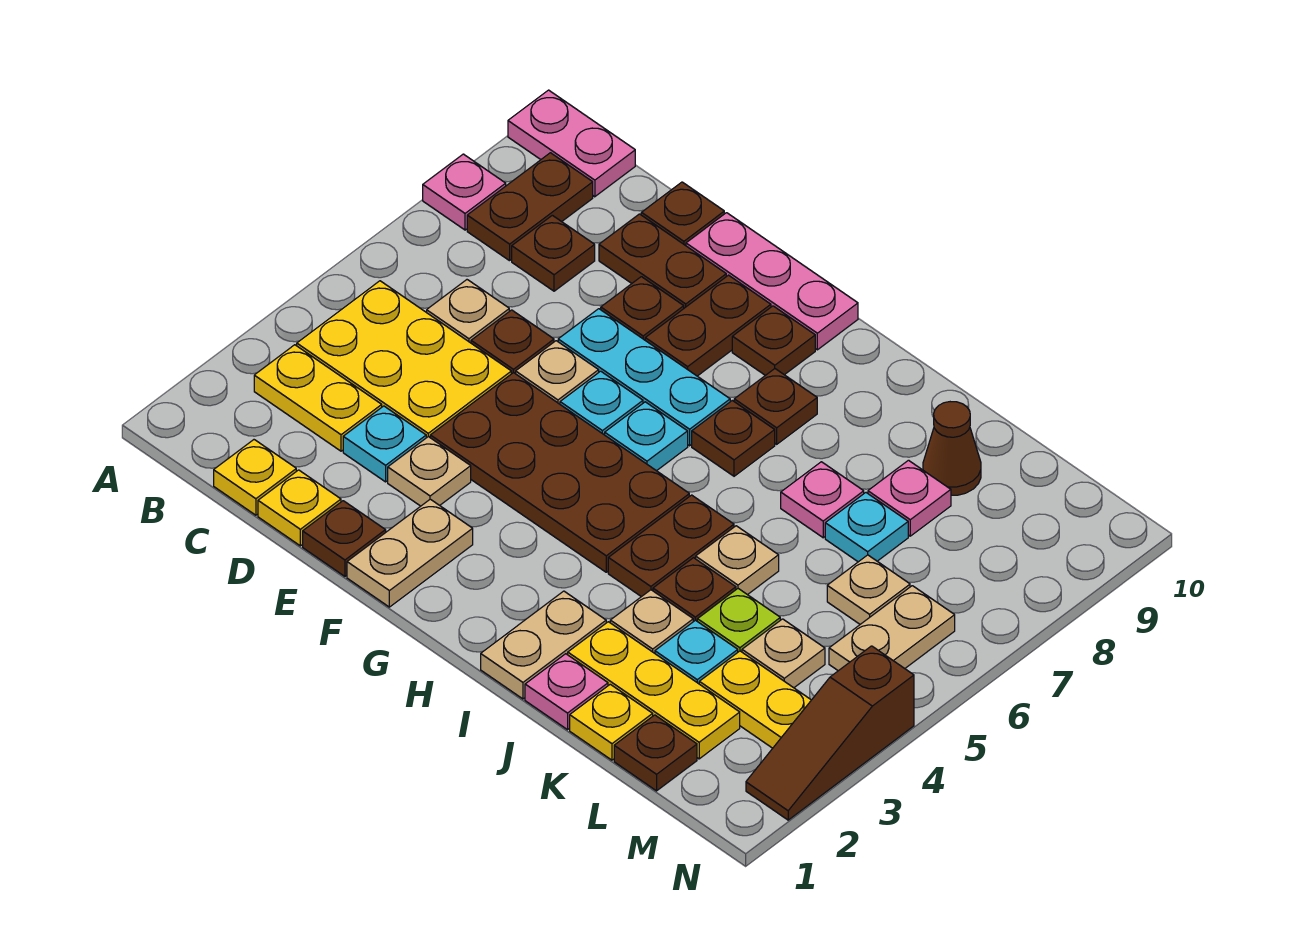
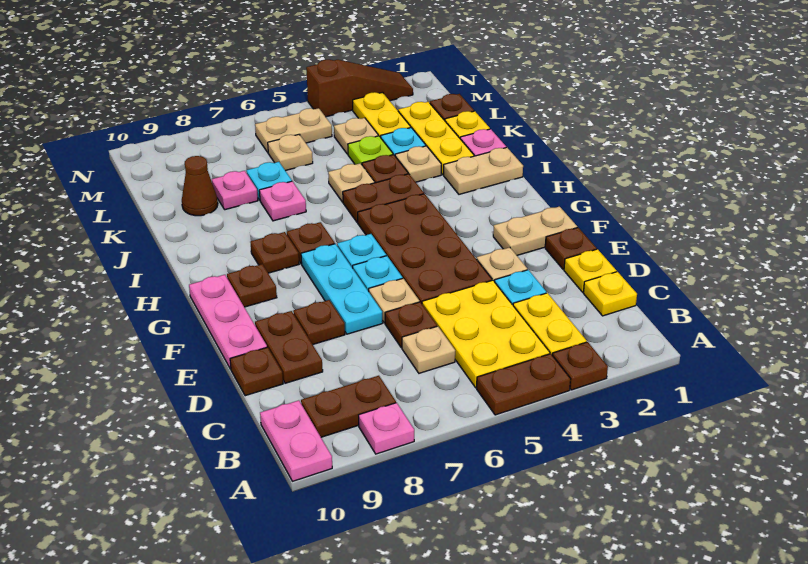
brown plate C8 level 1 -> brown plate A3 level 1
brown plate F8:F9 level 1 -> brown plate A4:A5 level 1

